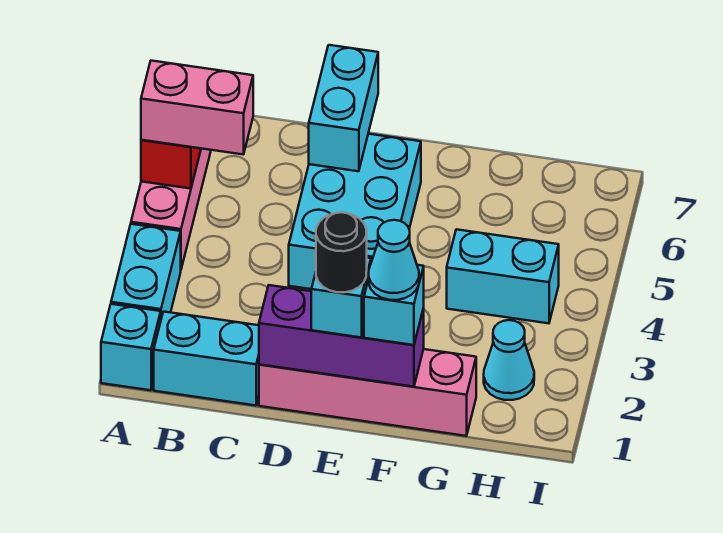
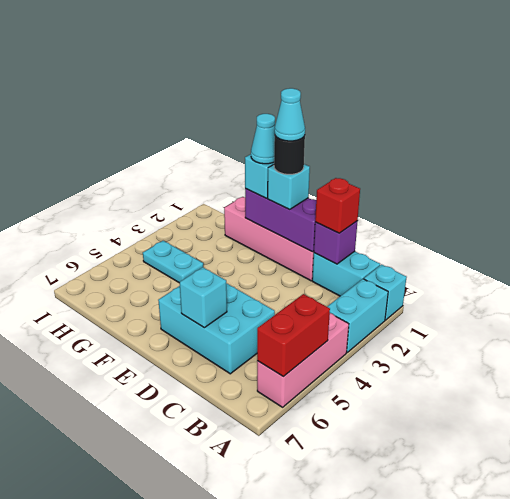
pink brick A5:B5 level 3 -> none
none -> purple brick C1 level 2
none -> red brick C1 level 3
cyan brick D4:E6 level 1 -> cyan brick C5:E6 level 1
cyan brick D6:D7 level 2 -> cyan brick D6 level 2
cyan brick G4:H4 level 1 -> cyan plate G4:H4 level 1
cyan cone H2 level 1 -> cyan cone E1 level 5

